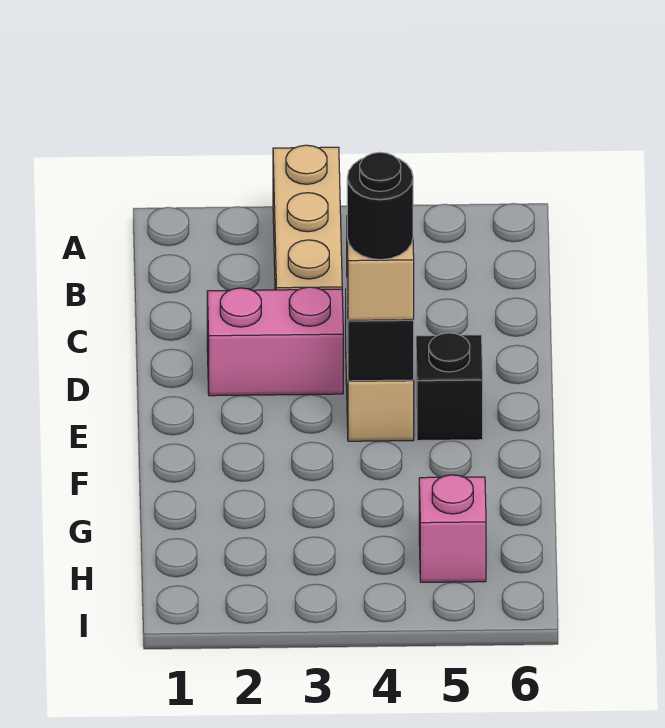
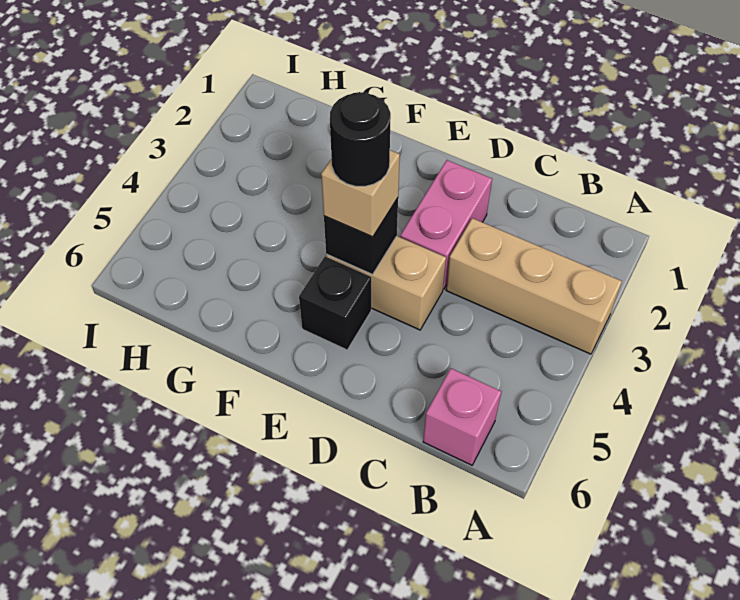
pink brick H5 level 1 -> pink brick B6 level 1

